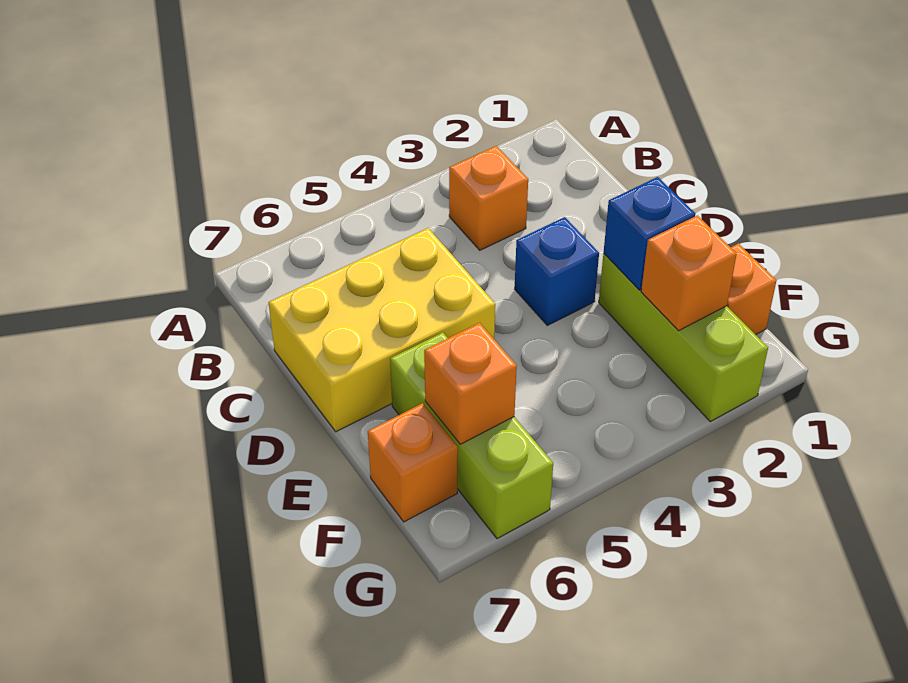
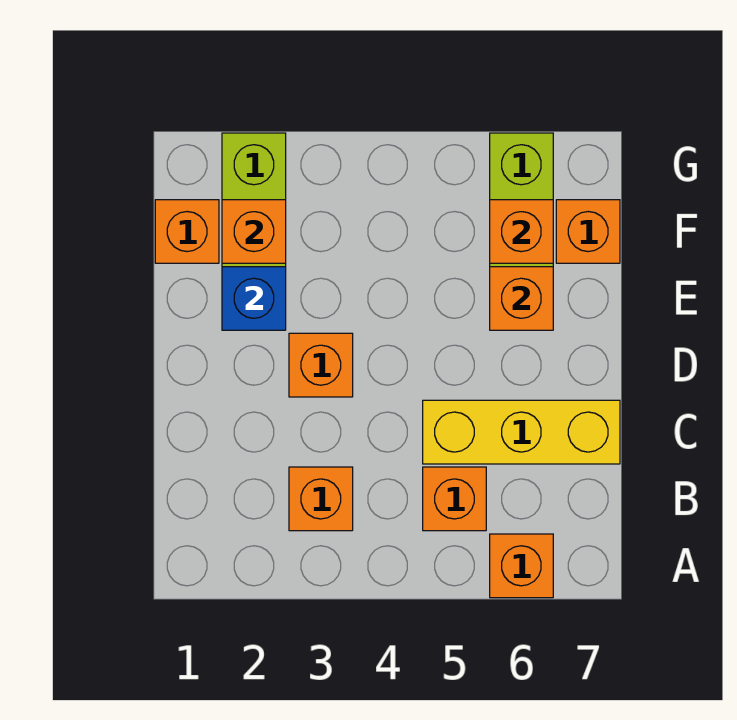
none -> orange brick A6 level 1
none -> orange brick B5 level 1
yellow brick C5:D7 level 1 -> yellow brick C5:C7 level 1
blue brick D3 level 1 -> orange brick D3 level 1
none -> orange brick E6 level 2

